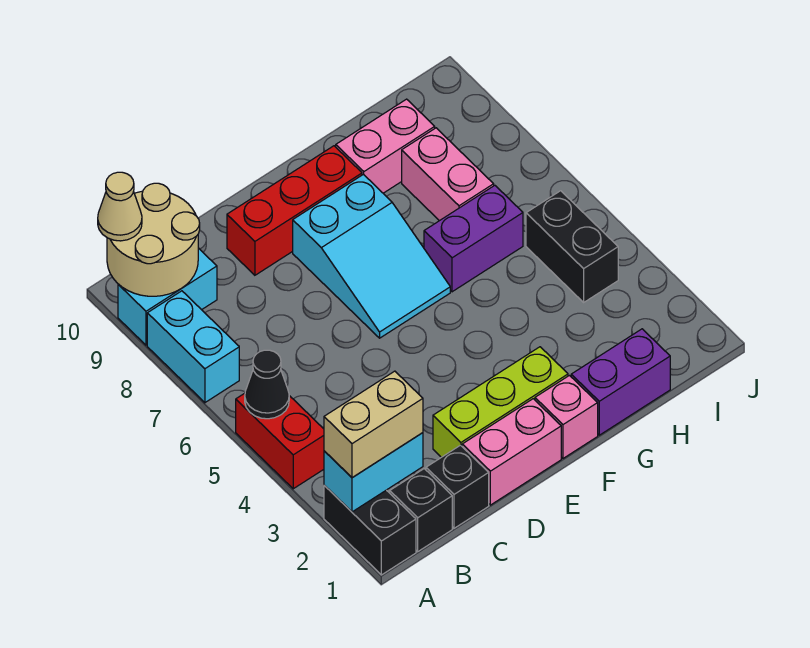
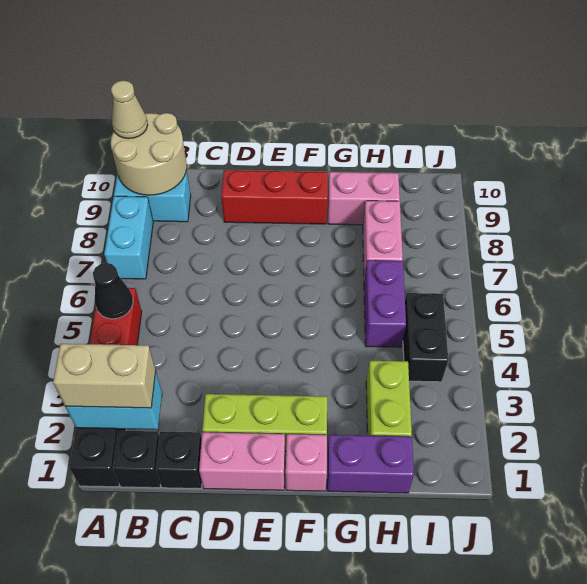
cyan slope E6:F8 level 1 top 8 -> none
purple brick G6:H6 level 1 -> purple brick H5:H6 level 1
none -> lime brick H2:H3 level 1

